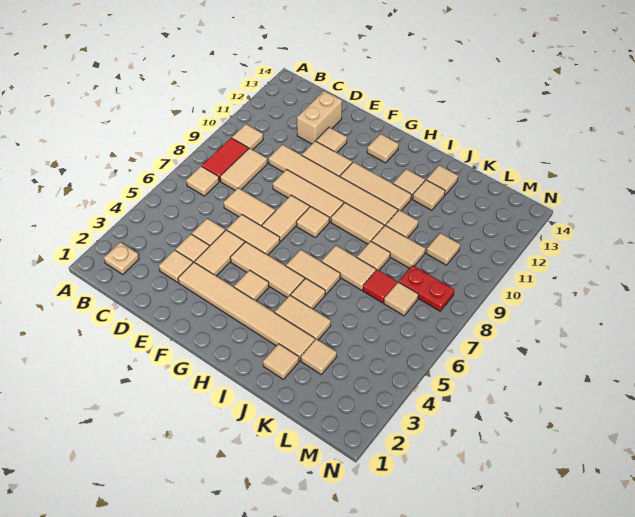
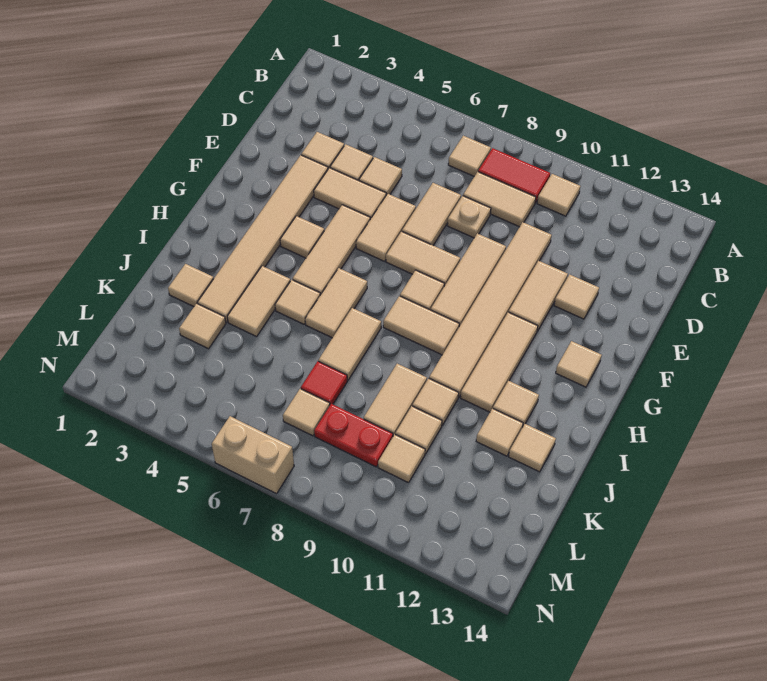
tan plate B2 level 1 -> tan plate D8 level 1
tan brick D12:D13 level 1 -> tan brick N6:N7 level 1
tan tile H9:I9 level 1 -> tan tile H8:H9 level 1
tan tile J8 level 1 -> tan tile K10 level 1
red plate L8:M8 level 1 -> red plate L8:L9 level 1

